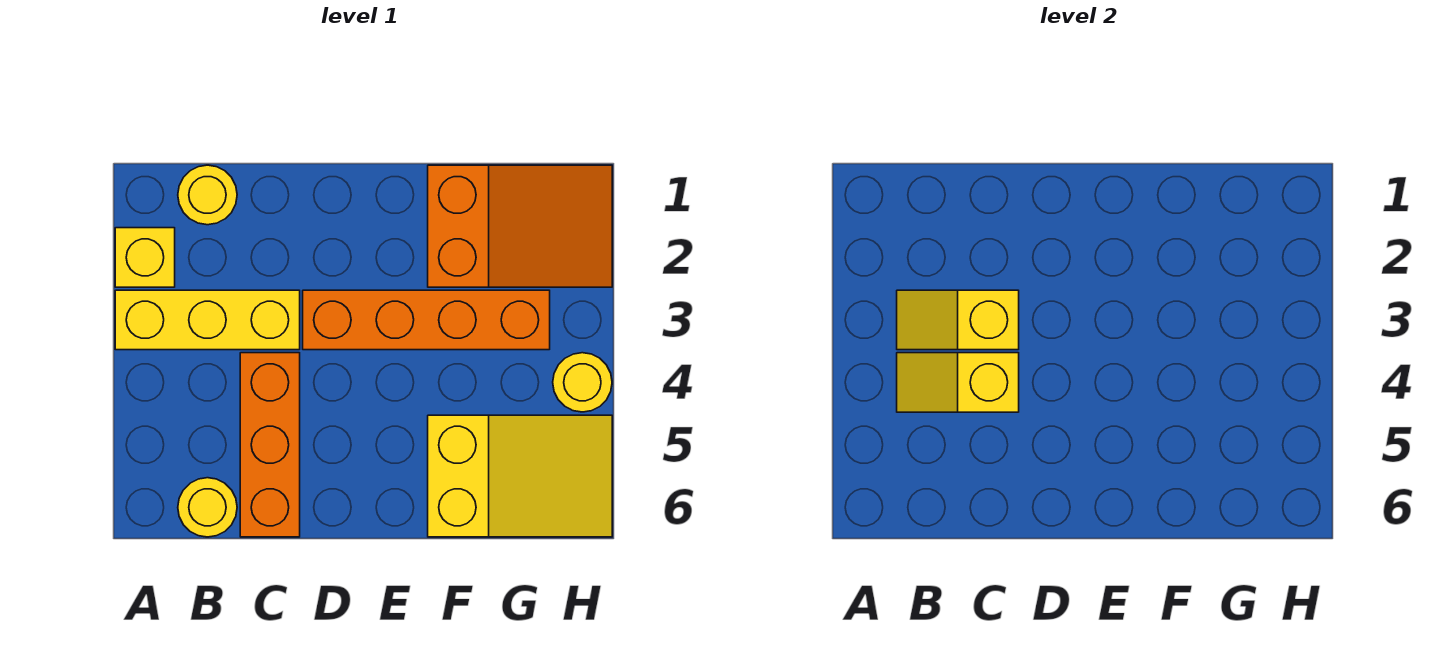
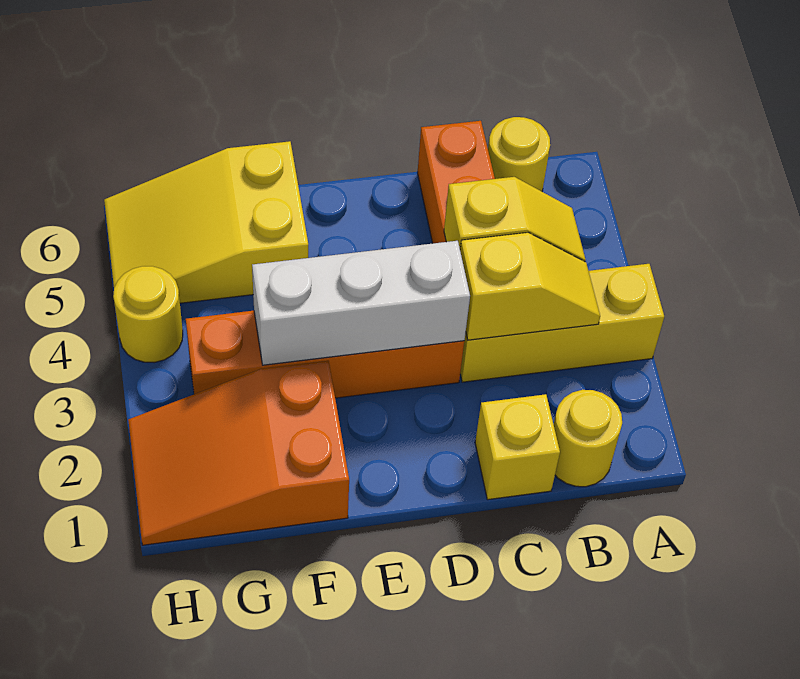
yellow brick A2 level 1 -> yellow brick C1 level 1
none -> white brick D3:F3 level 2

